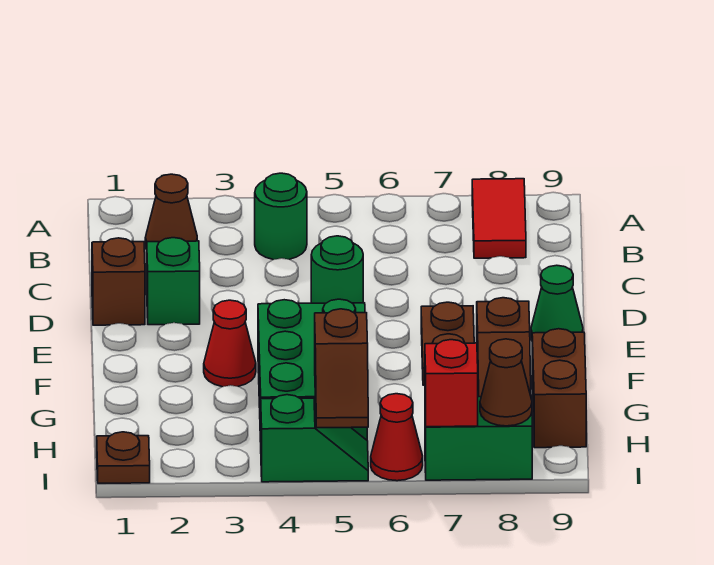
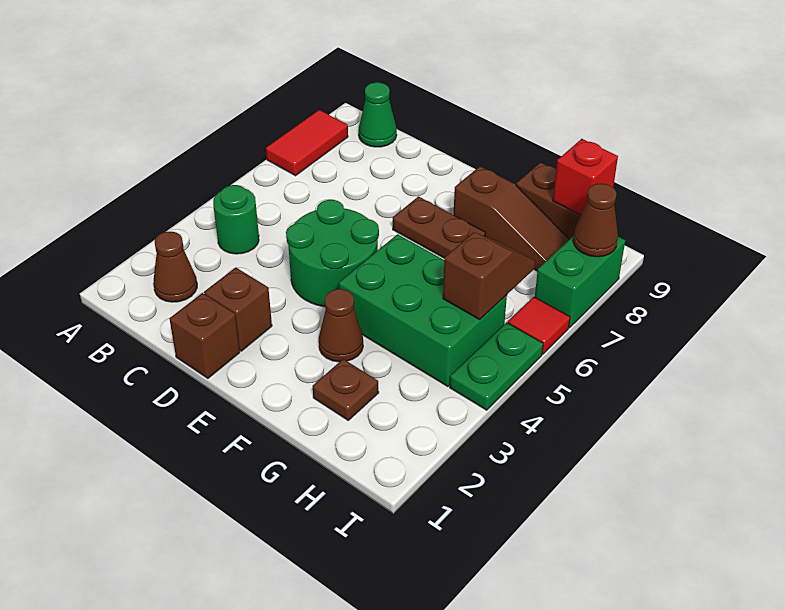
red tile A8:B8 level 1 -> red tile A7:A8 level 1
green brick D2 level 1 -> brown brick D2 level 1
green round brick D5 level 1 -> green round brick D4:E5 level 1
green cone E9 level 1 -> green cone B9 level 1
red cone F3 level 1 -> brown cone F3 level 1
brown slope H5:I5 level 2 top H -> brown slope H5:H6 level 2 top 5
brown plate I1 level 1 -> brown plate G2 level 1
green slope I4:I5 level 1 top 4 -> green plate I4:I5 level 1
red cone I6 level 1 -> red tile I6 level 1
red brick I7 level 2 -> red brick H9 level 2

